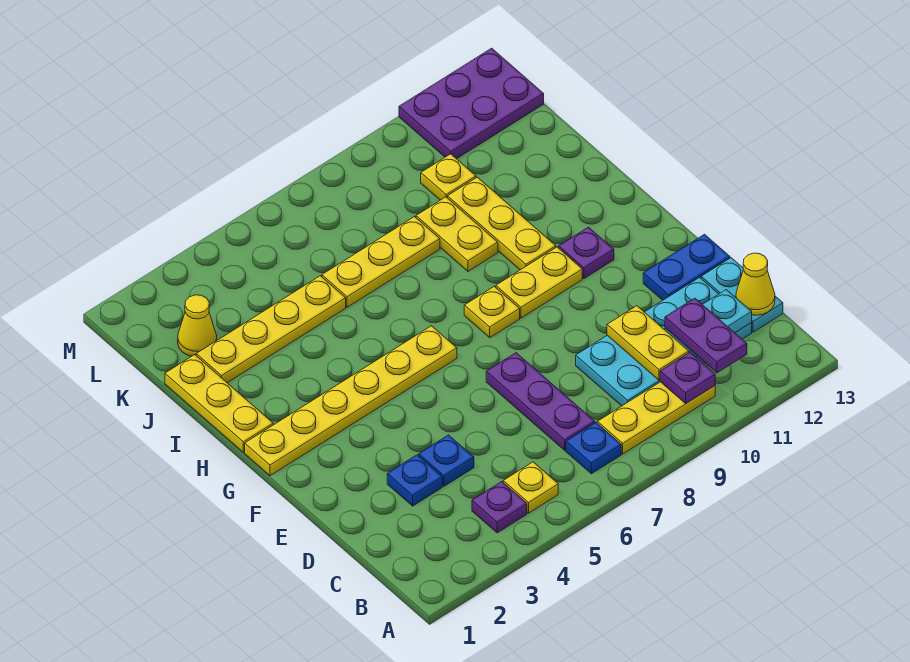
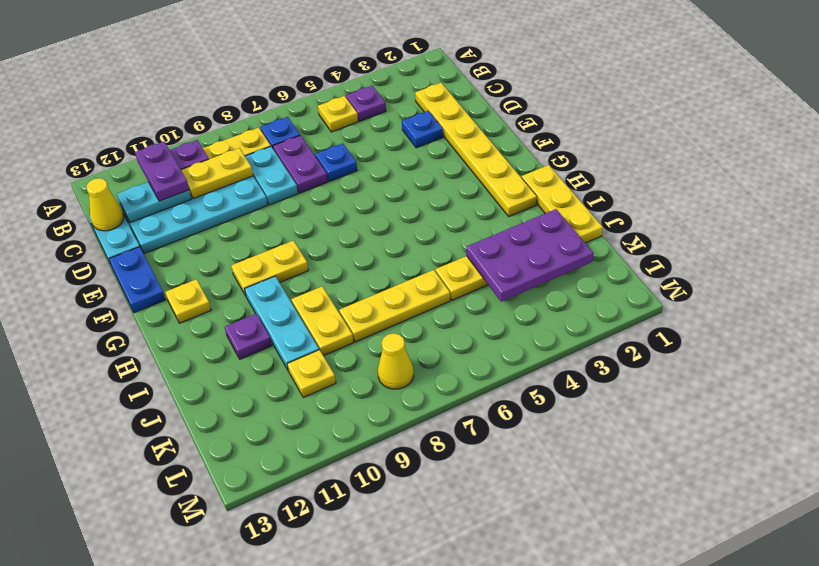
purple plate C7:E7 level 1 -> purple plate C7:D7 level 1
none -> cyan plate C8:D8 level 1
yellow plate C10:D10 level 2 -> yellow plate C9:C10 level 2
blue plate D4 level 1 -> blue plate D6 level 1
blue plate E12:E13 level 1 -> blue plate E13:F13 level 1
yellow plate G1:G6 level 1 -> yellow plate C2:H2 level 1
yellow plate G8 level 1 -> yellow plate G12 level 1
purple plate G11 level 1 -> purple plate I11 level 1
yellow plate H10:J10 level 1 -> cyan plate H10:J10 level 1
yellow cone K2 level 1 -> yellow cone L8 level 1
purple plate L11:M13 level 1 -> purple plate J2:K4 level 2

